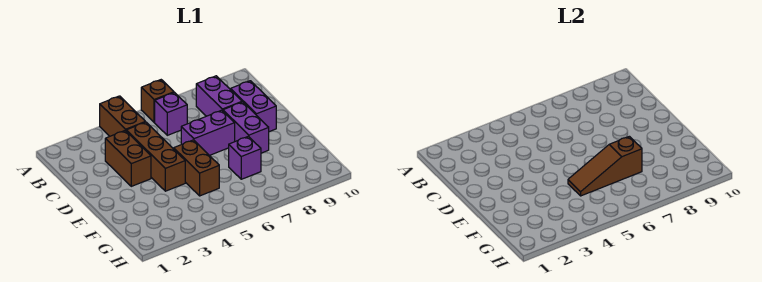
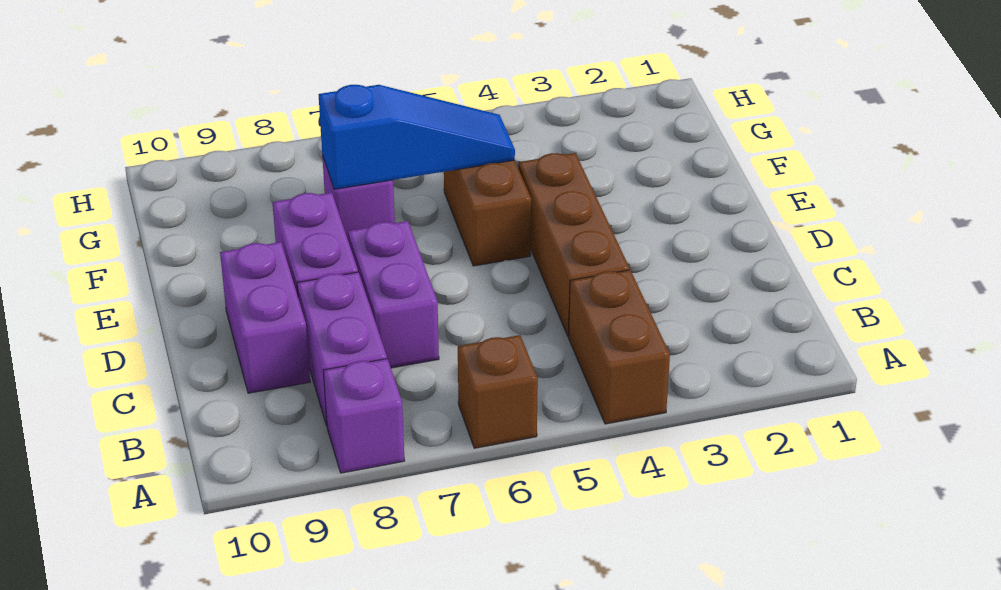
purple brick B6 level 1 -> purple brick A8 level 1
brown brick C3:D3 level 1 -> none
purple brick D6:D7 level 1 -> purple brick C7:D7 level 1
brown slope F5:F7 level 2 top 7 -> blue slope F5:F7 level 2 top 7

